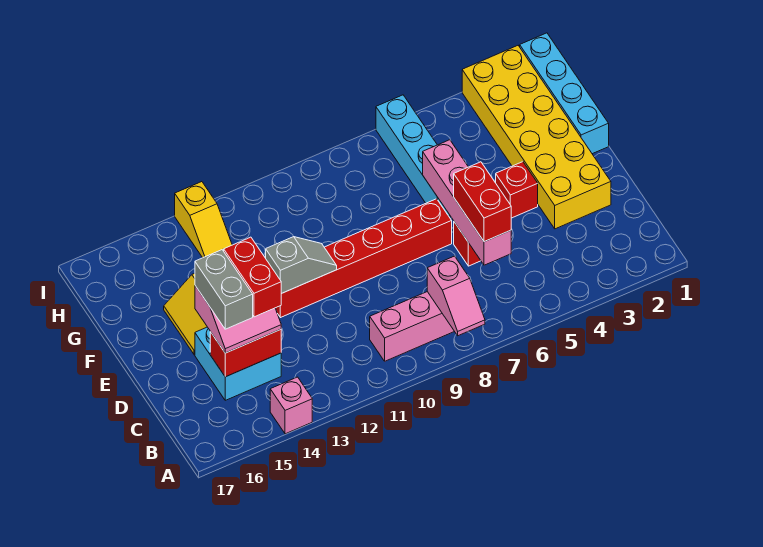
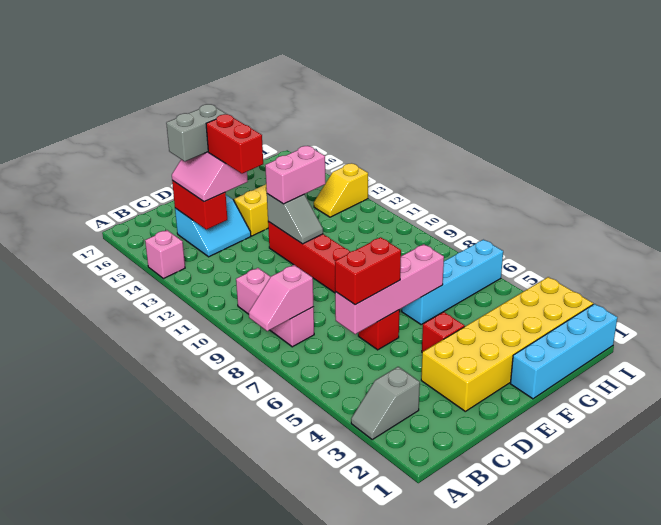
none -> grey slope A3:B3 level 1 top B
cyan brick C14:D15 level 1 -> cyan slope C14:D15 level 1 top 15
red brick C14:D14 level 4 -> red brick D13:D14 level 4
none -> pink brick E12:F12 level 3

